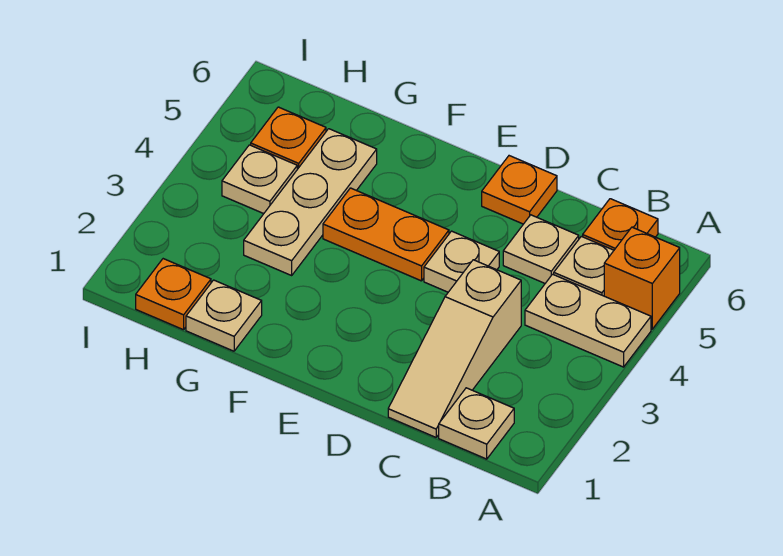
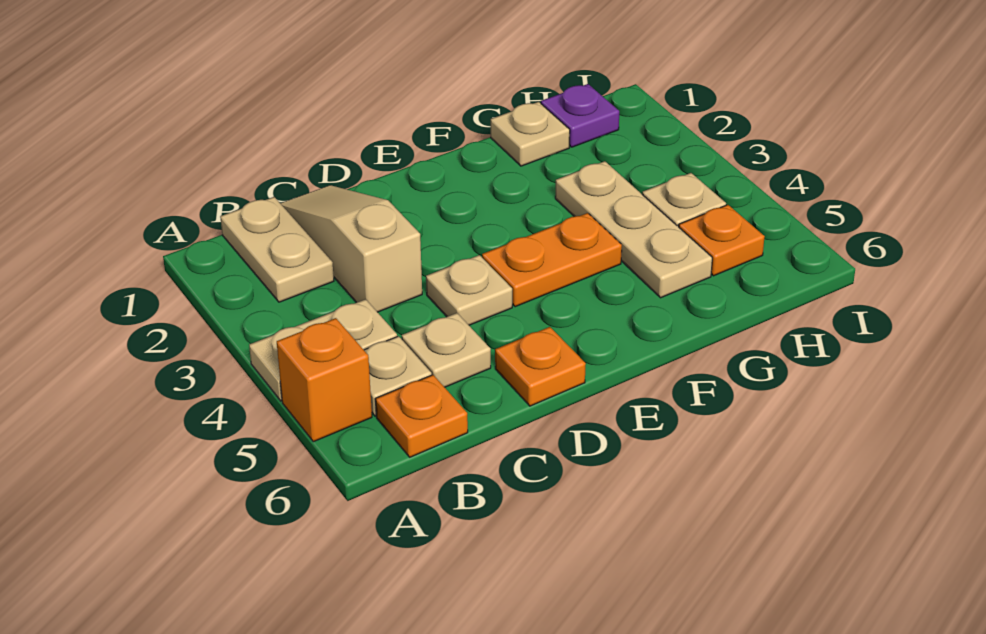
tan plate B1 level 1 -> tan plate B1:B2 level 1
orange plate H1 level 1 -> purple plate H1 level 1

